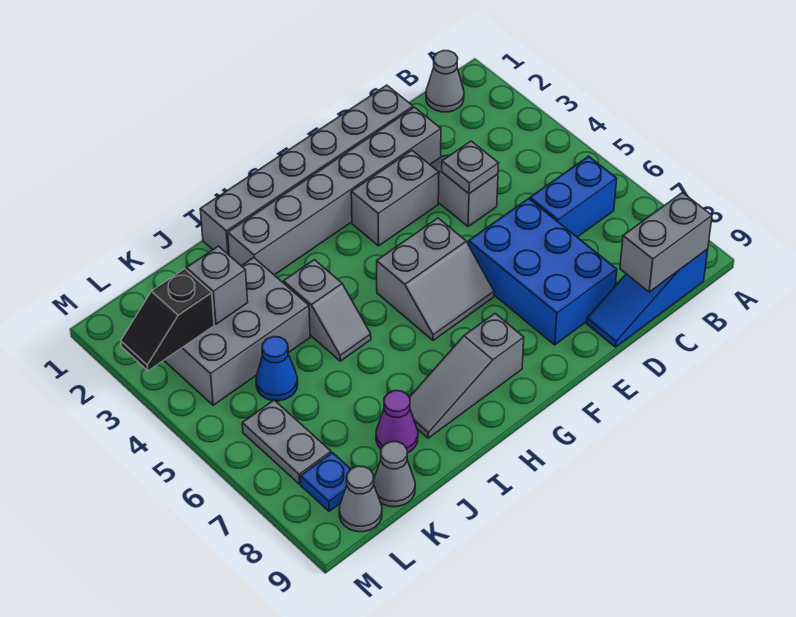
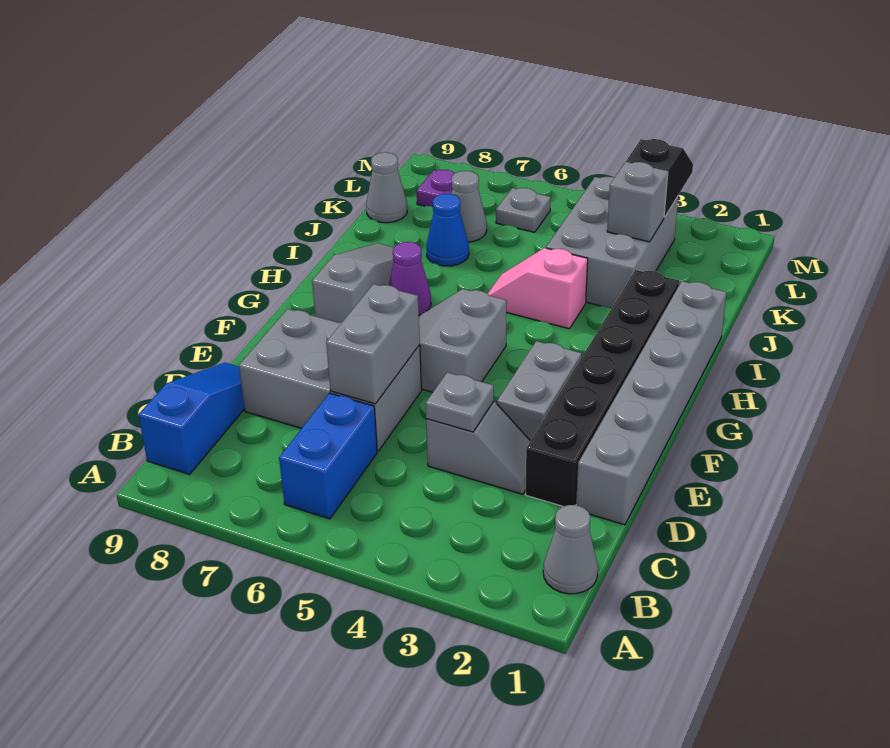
grey brick B9:C9 level 2 -> grey brick D6:E6 level 2
grey brick D2:I2 level 1 -> black brick D2:I2 level 1
blue brick D6:E8 level 1 -> grey brick D6:E8 level 1
grey slope I4:I5 level 1 top 4 -> pink slope I4:I5 level 1 top 4
purple cone J8 level 1 -> purple cone H7 level 1
blue cone K5 level 1 -> blue cone J7 level 1
grey plate L6:L7 level 1 -> grey plate L6 level 1
blue plate L8 level 1 -> purple plate L8 level 1
grey cone L9 level 1 -> grey cone K7 level 1

